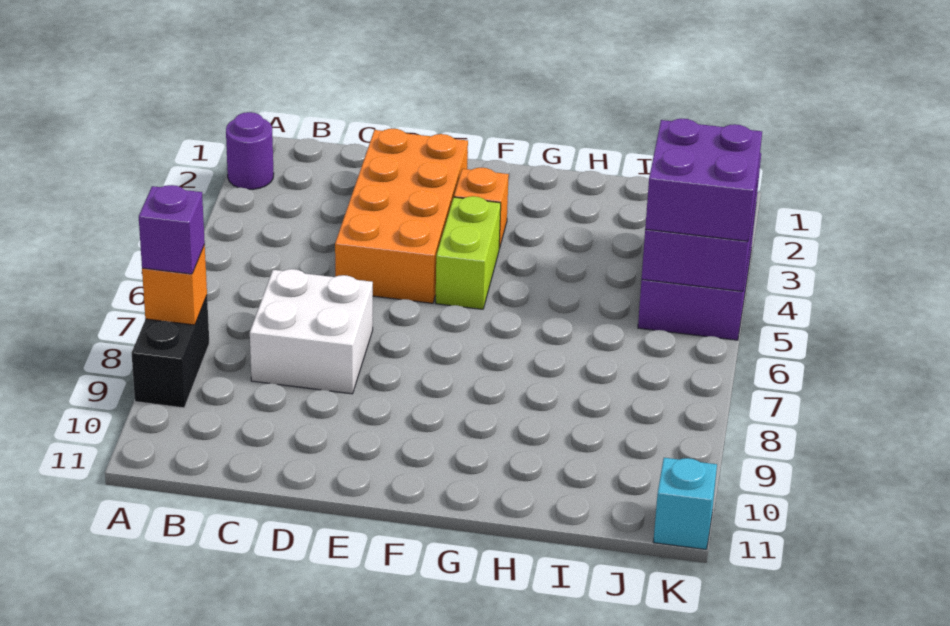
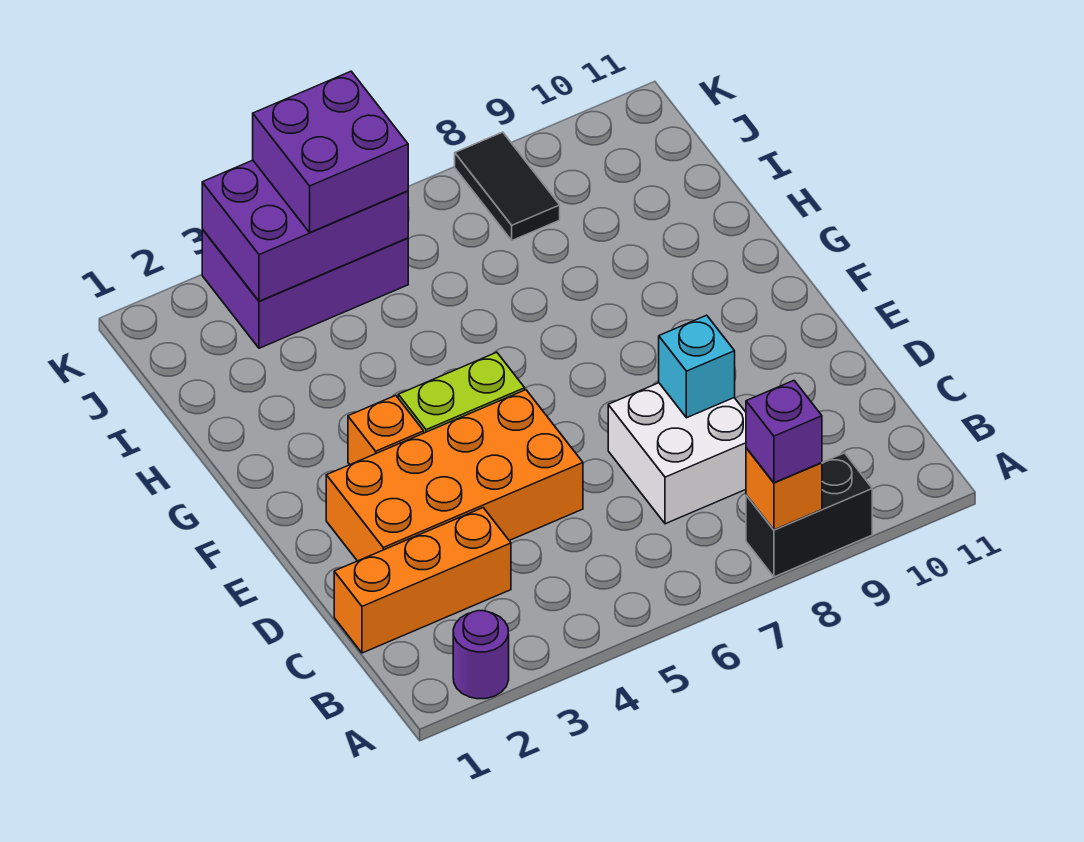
none -> orange brick C1:C3 level 1
none -> black tile J8:K8 level 1
cyan brick K11 level 1 -> cyan brick D8 level 2

